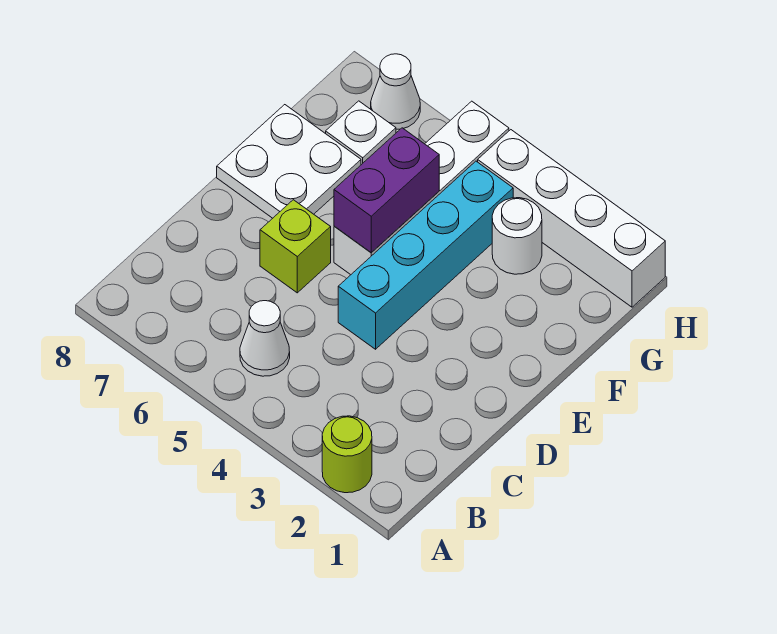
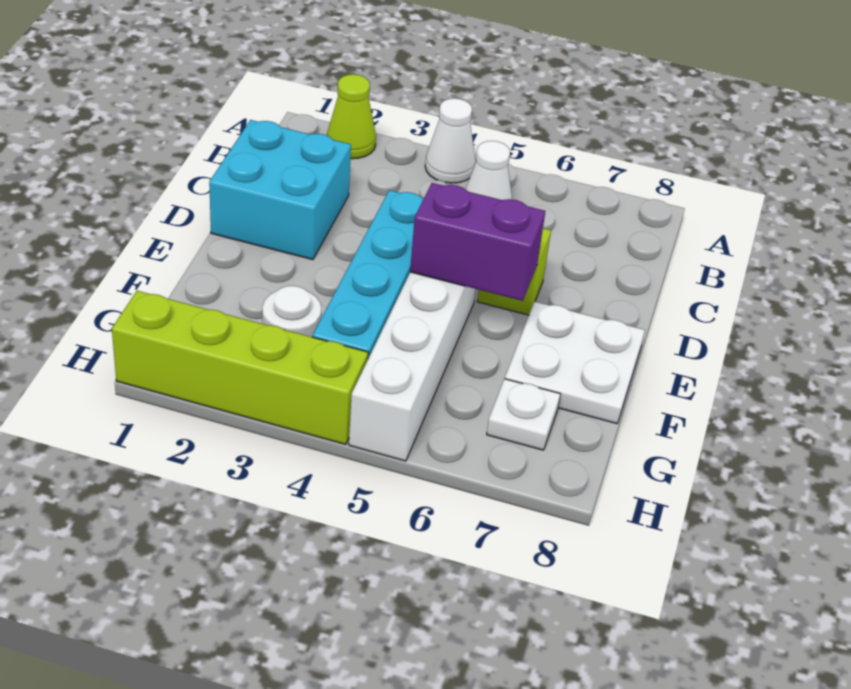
lime round brick A2 level 1 -> lime cone A2 level 1
none -> cyan brick C1:D2 level 1
purple brick E5:F5 level 2 -> purple brick E5:E6 level 2
white brick H1:H4 level 1 -> lime brick H1:H4 level 1
white cone H7 level 1 -> white cone A4 level 1

